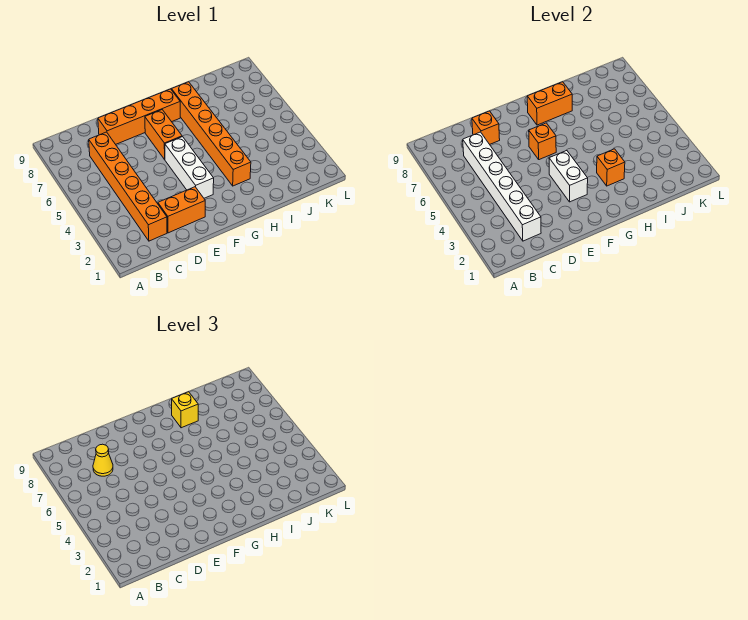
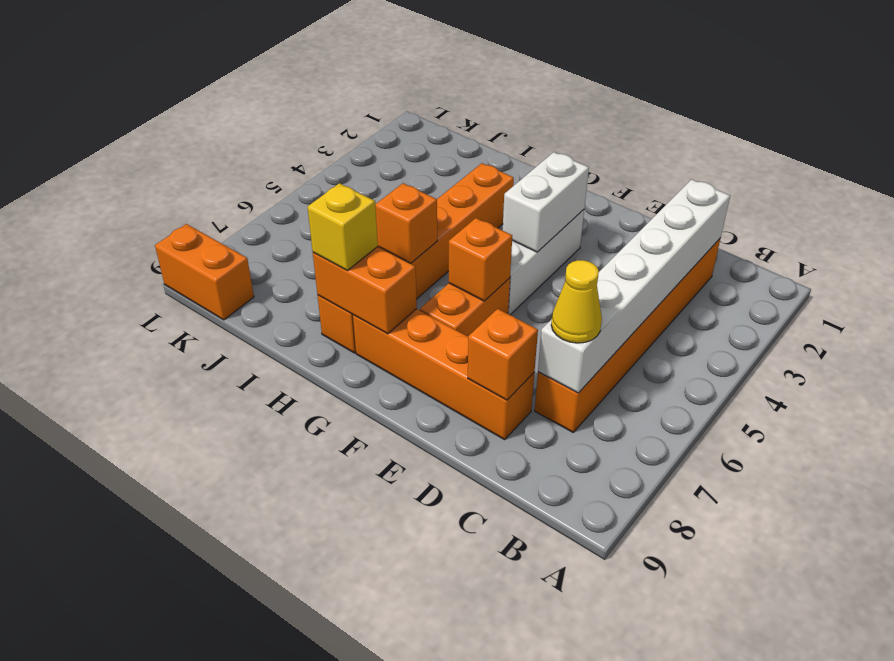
orange brick D2:E2 level 1 -> orange brick K9:L9 level 1
orange brick H3 level 2 -> orange brick H6 level 2

